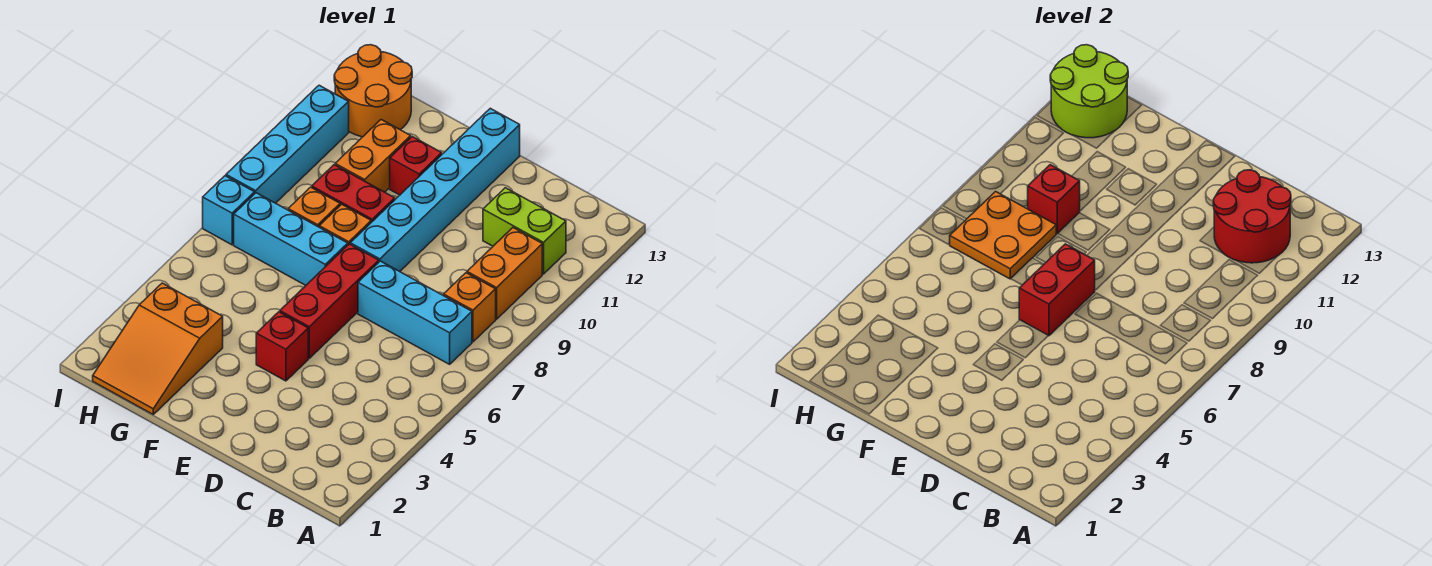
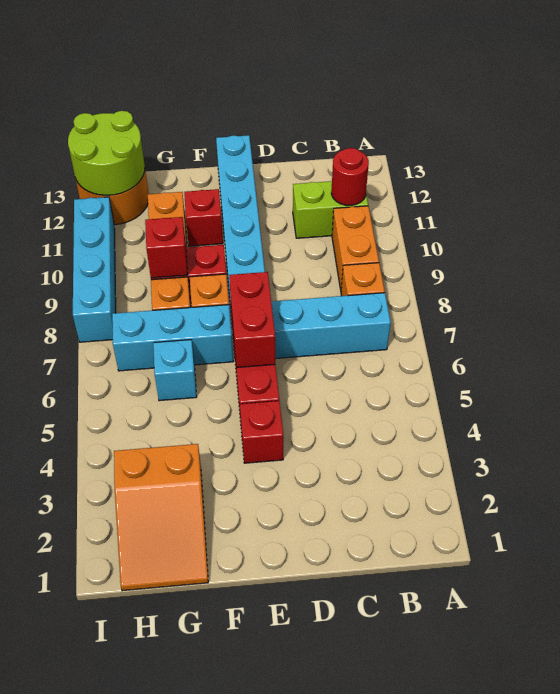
red round brick B11:C12 level 2 -> red round brick B11 level 2
orange plate G7:H8 level 2 -> none
cyan brick I7 level 1 -> cyan brick G6 level 1

